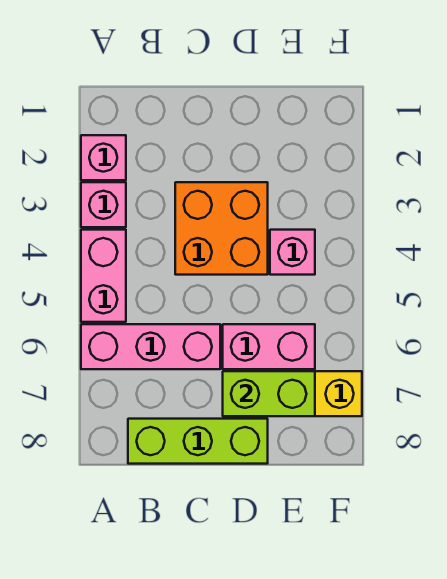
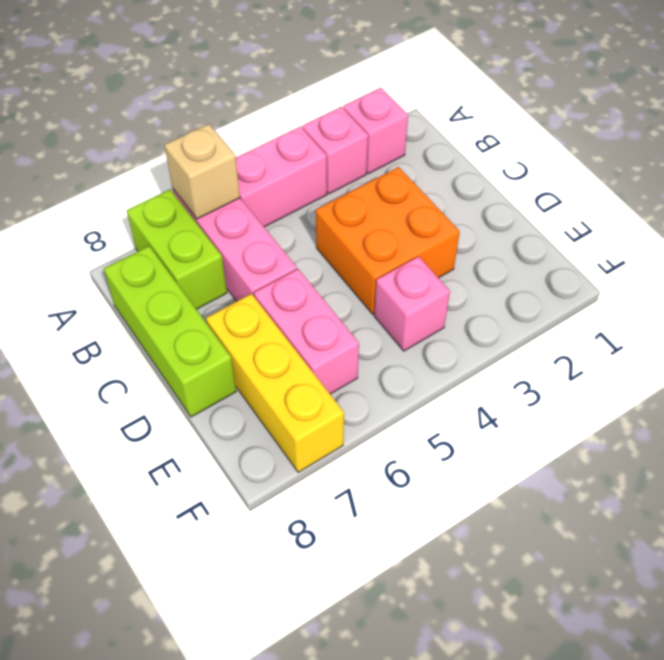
none -> tan brick A6 level 2
lime brick D7:E7 level 2 -> lime brick A7:B7 level 1

